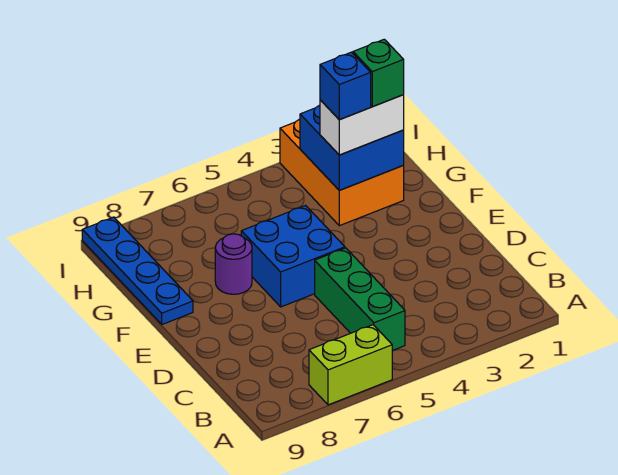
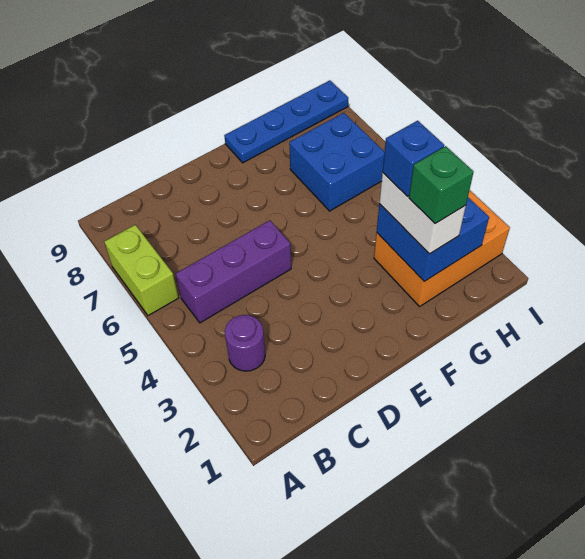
green brick B5:D5 level 1 -> purple brick B5:D5 level 1
blue brick E5:F6 level 1 -> blue brick G6:H7 level 1
purple round brick F7 level 1 -> purple round brick B3 level 1

